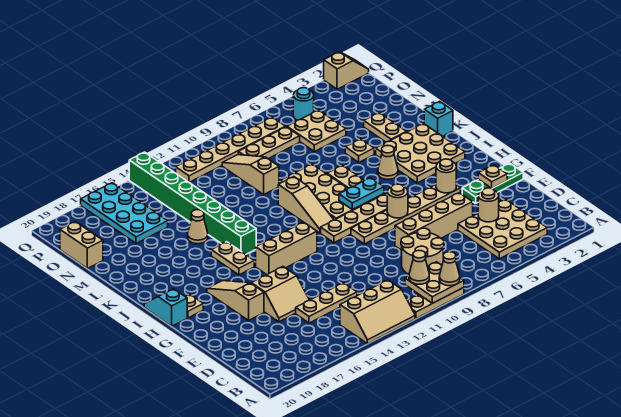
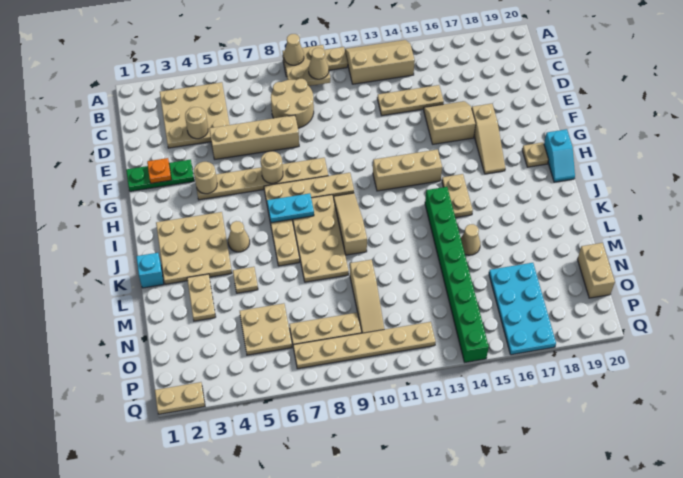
tan plate F2 level 2 -> orange plate F2 level 2
cyan round brick P5 level 1 -> none
tan slope Q1:Q2 level 1 top 2 -> tan plate Q1:Q2 level 1

